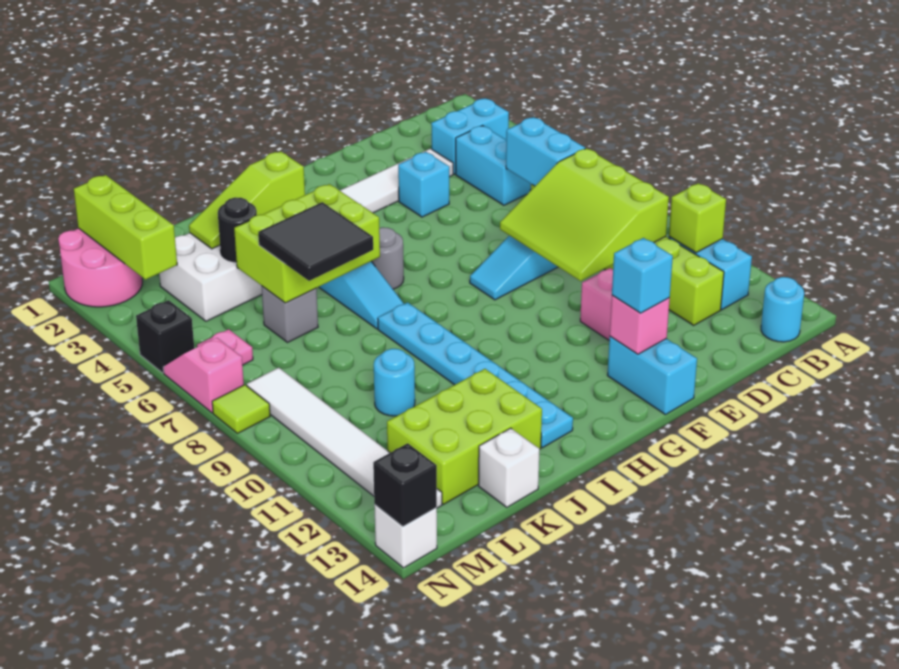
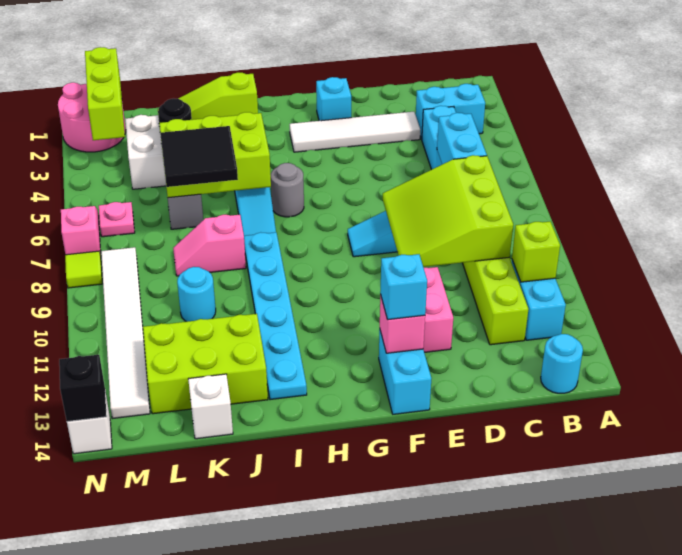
cyan brick E4 level 1 -> cyan brick F2 level 1
none -> pink slope J8:K8 level 1 top J
black brick N5 level 1 -> none

